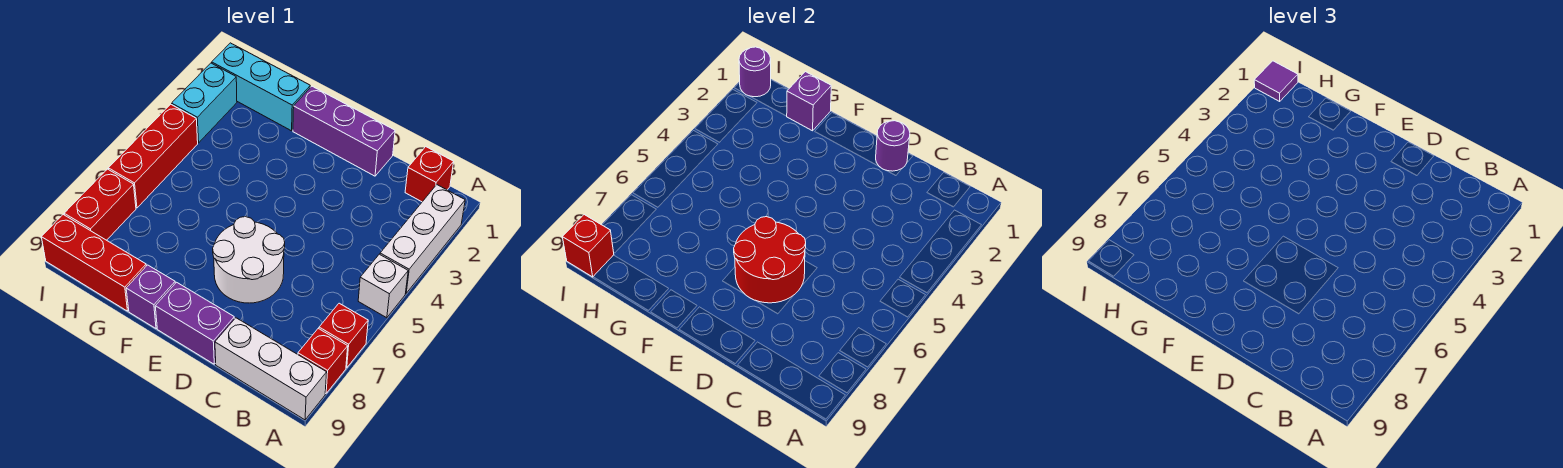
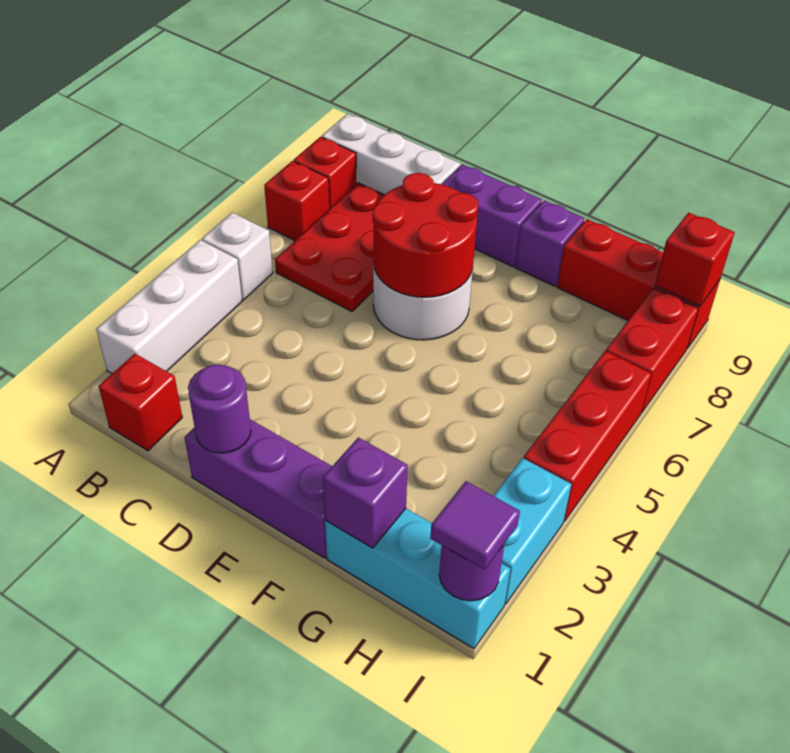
none -> red plate B6:C8 level 1

